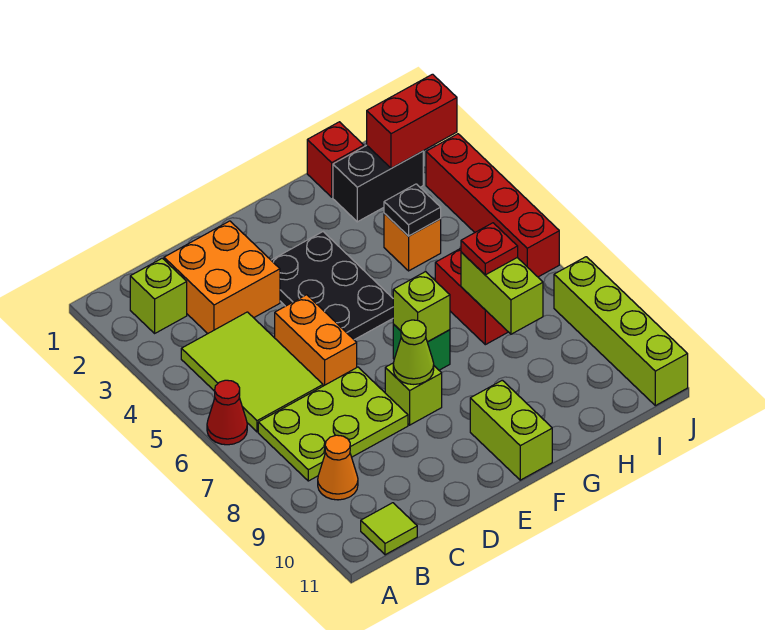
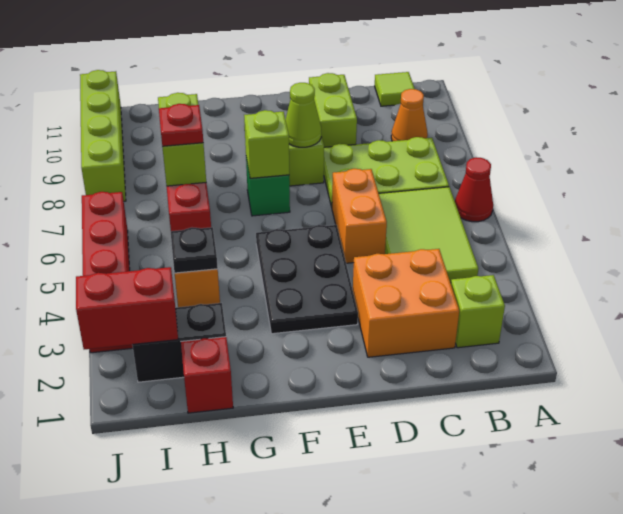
lime brick F10:F11 level 1 -> lime brick D9:D10 level 1

